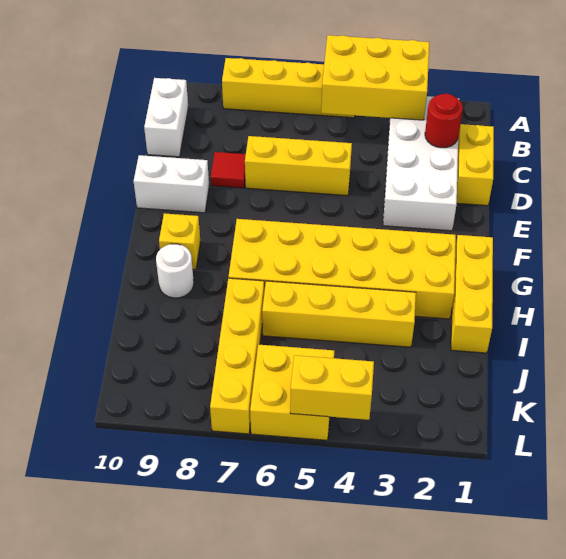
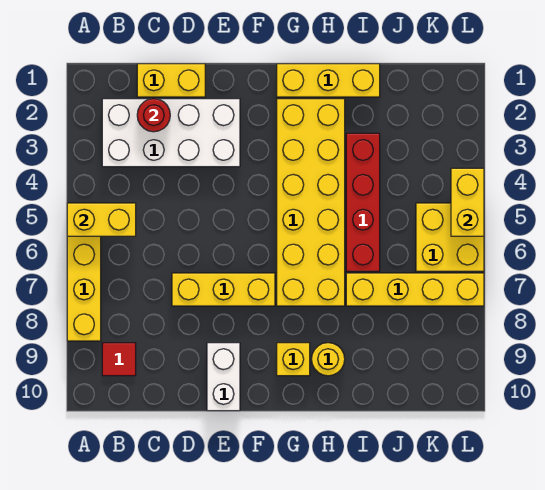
yellow brick A3:B5 level 2 -> yellow brick A5:B5 level 2
white brick B10:C10 level 1 -> none
yellow brick D5:D7 level 1 -> yellow brick D7:F7 level 1
red tile D8 level 1 -> red tile B9 level 1
white round brick H9 level 1 -> yellow round brick H9 level 1
yellow brick I3:I6 level 1 -> red brick I3:I6 level 1

